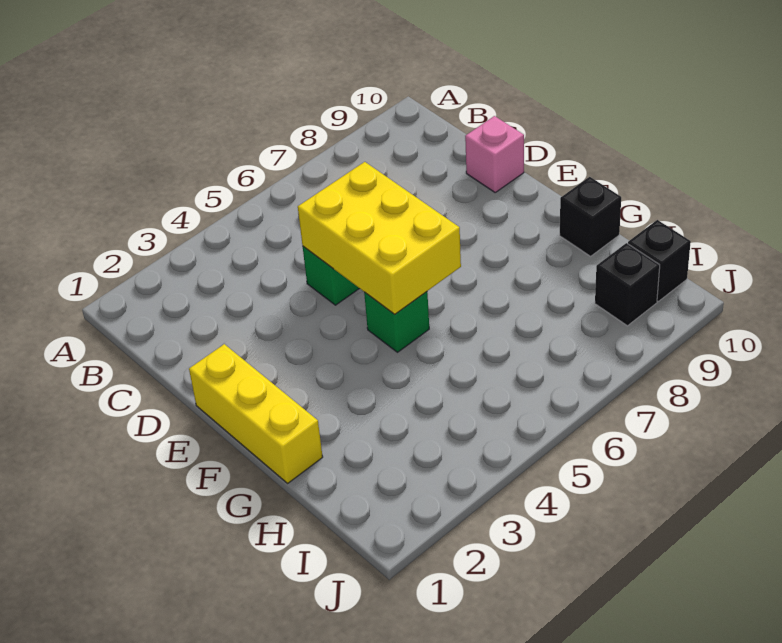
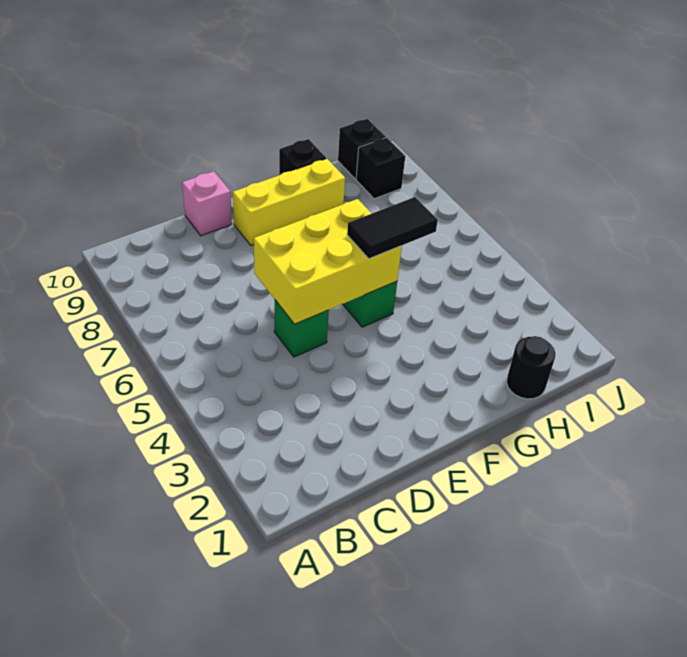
yellow brick E1:G1 level 1 -> yellow brick E9:G9 level 1
none -> black tile F5:G5 level 3
none -> black round brick H1 level 1

